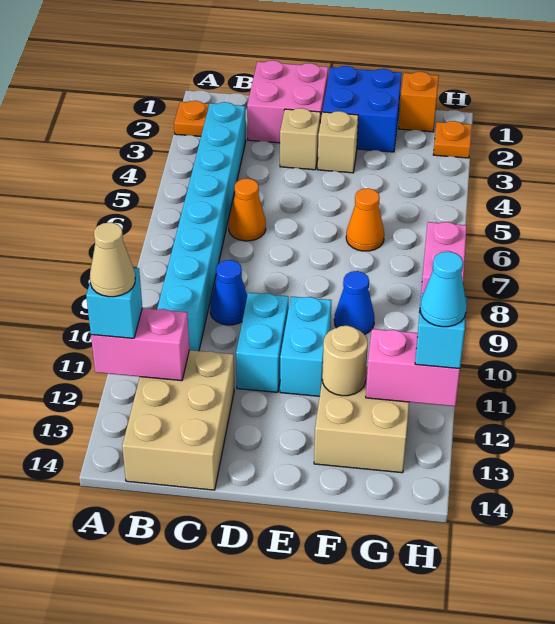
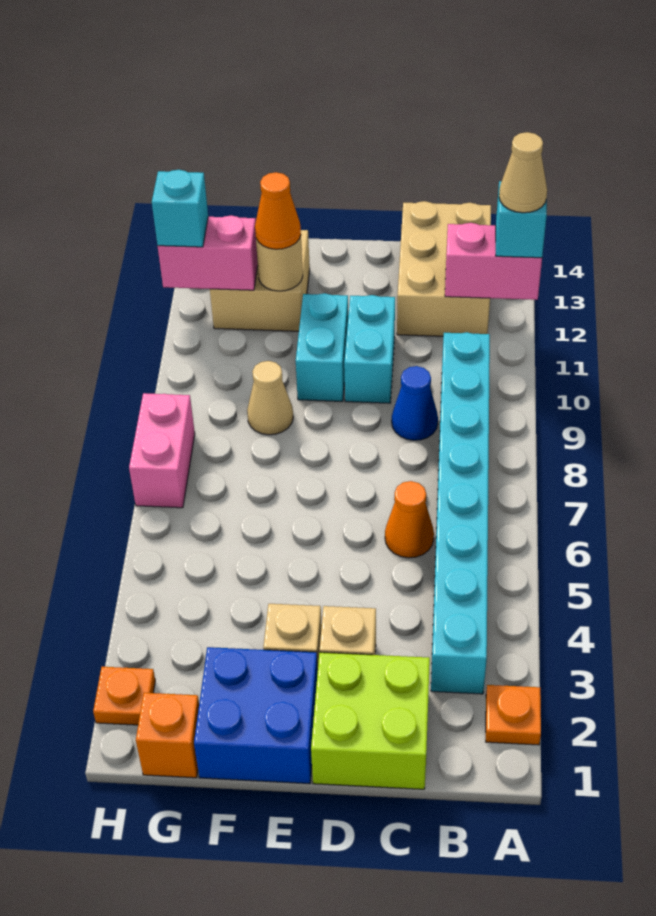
pink brick C1:D2 level 1 -> lime brick C1:D2 level 1
orange cone F6 level 1 -> orange cone F12 level 3
blue cone F9 level 1 -> tan cone F9 level 1
cyan cone H12 level 4 -> none

